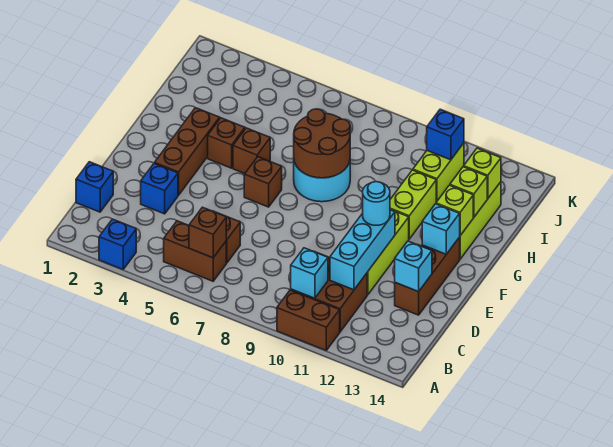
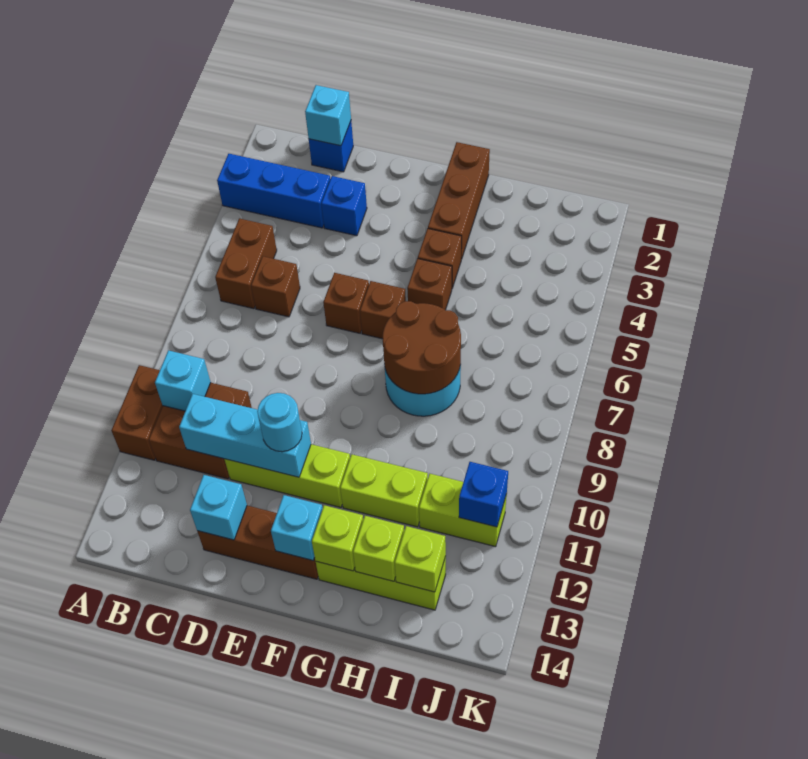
blue brick A3 level 1 -> blue brick A3:C3 level 1
brown brick B6 level 2 -> brown brick E6 level 1
none -> cyan brick C1 level 2
brown brick E3:G3 level 1 -> brown brick G1:G3 level 1

